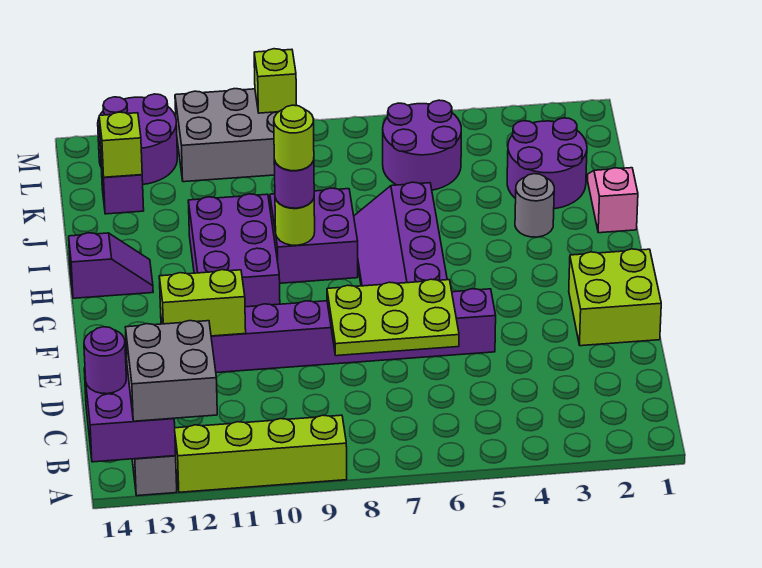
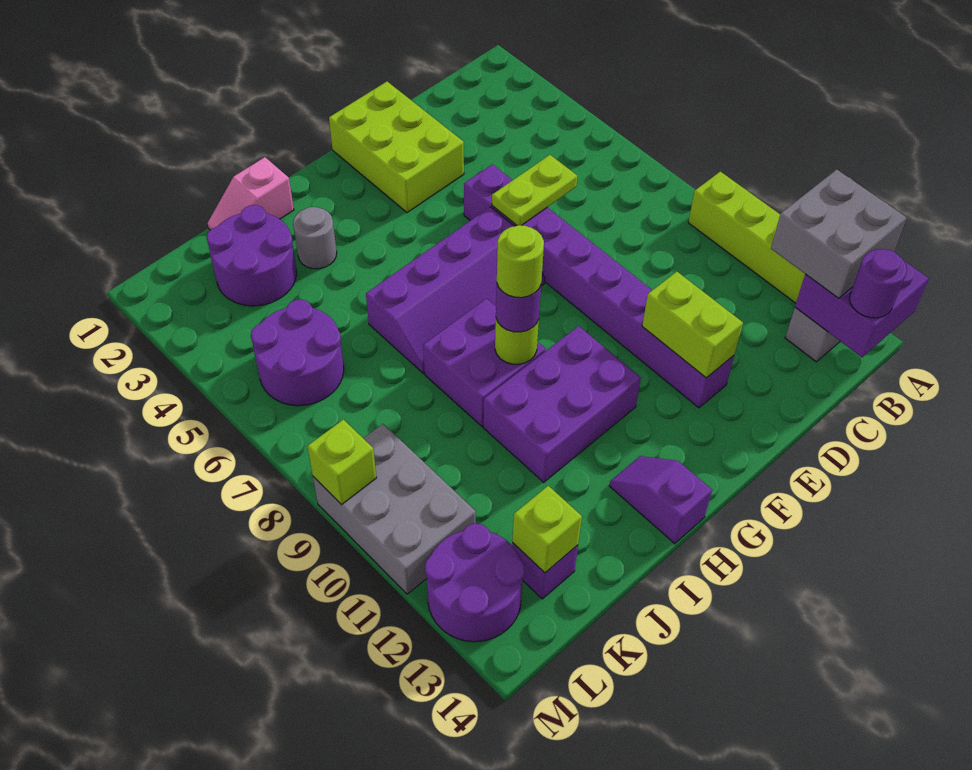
lime plate D6:E8 level 2 -> lime plate D6:E6 level 2
lime brick E1:F2 level 1 -> lime brick E1:F3 level 1

